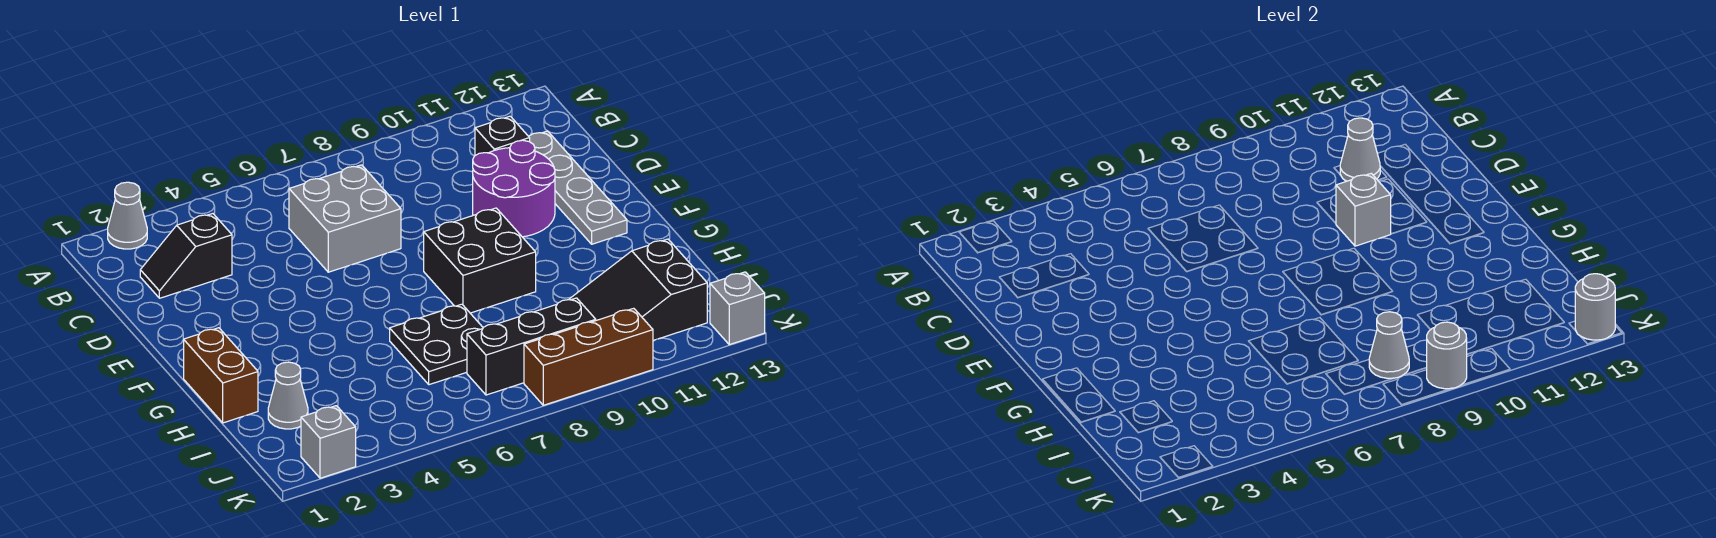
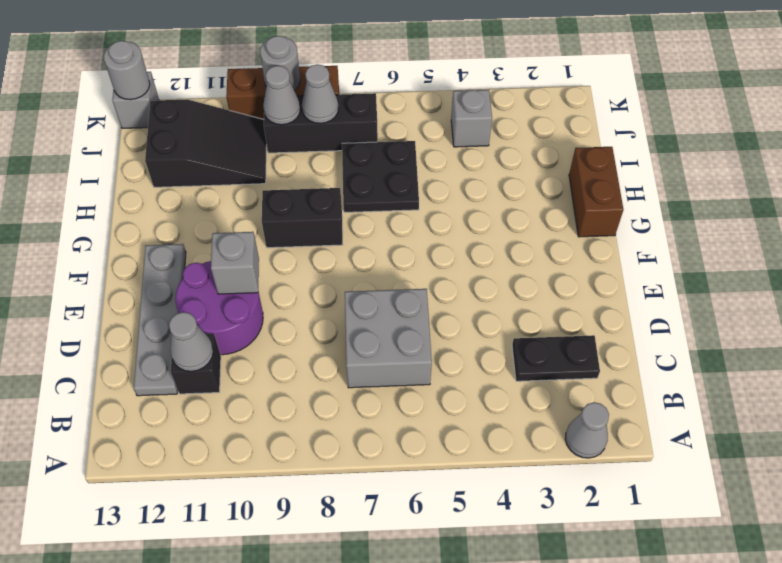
black slope C2:C3 level 1 top 3 -> black plate C2:C3 level 1
black brick F8:G9 level 1 -> black brick G8:G9 level 1
grey cone I2 level 1 -> grey cone J9 level 2
grey brick K2 level 1 -> grey brick J4 level 1

